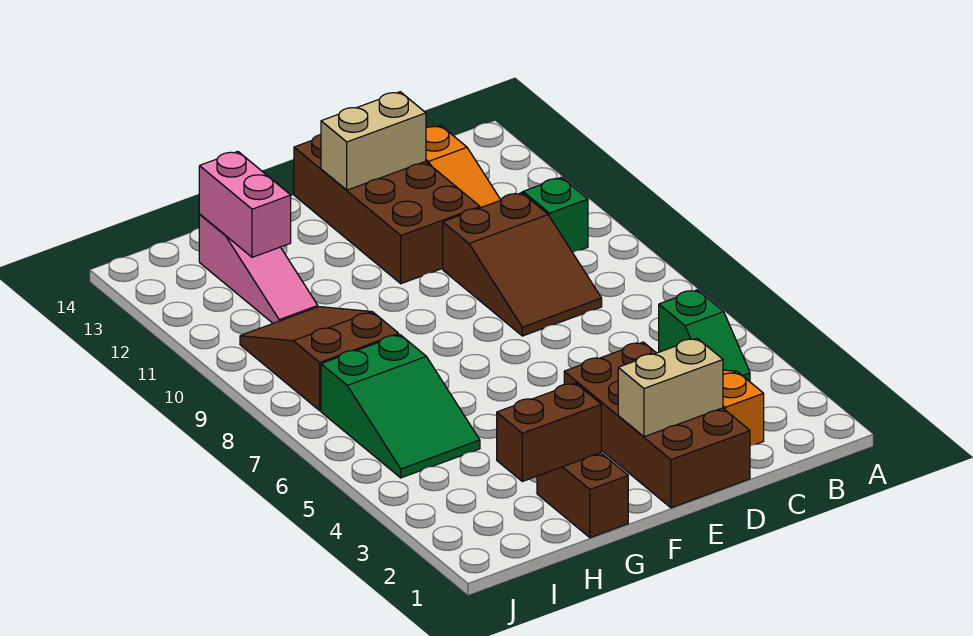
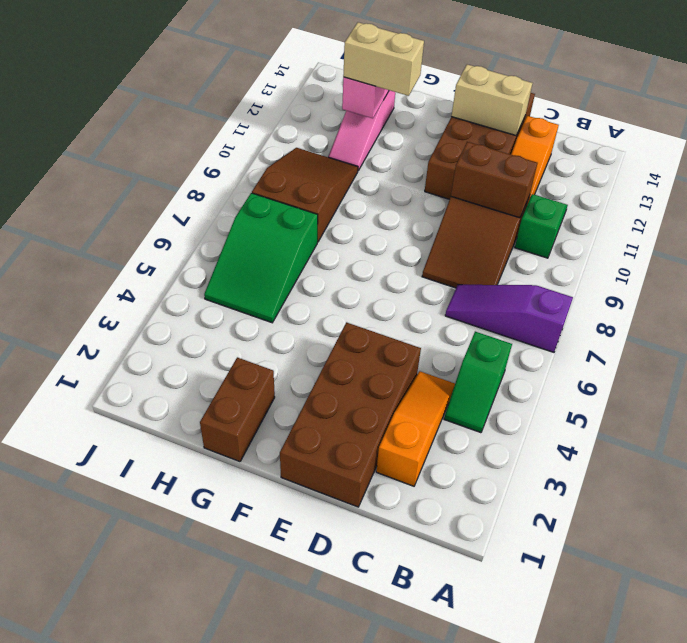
none -> purple slope A7:C7 level 1 top A
tan brick D2:E2 level 2 -> tan brick G12:H12 level 3
brown brick G2:H2 level 2 -> brown brick C10:D10 level 2

